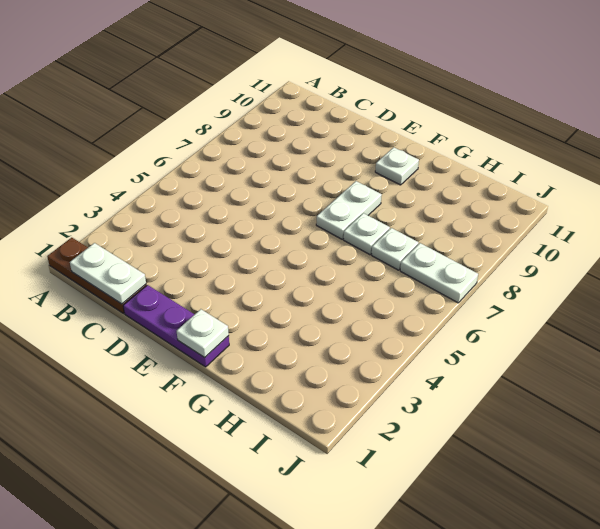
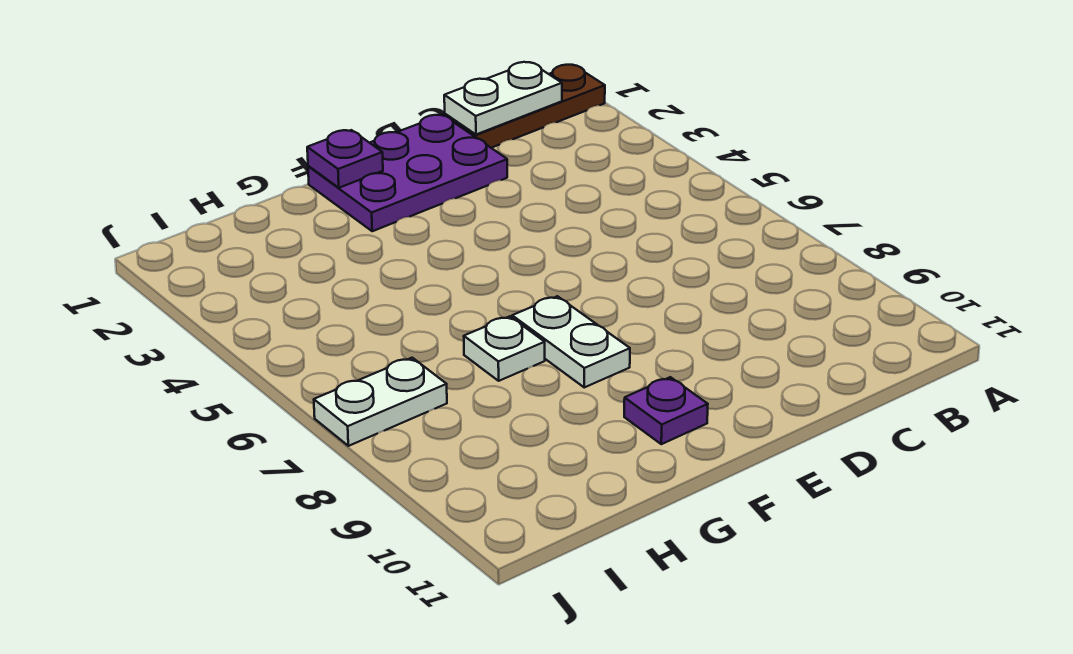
purple plate D1:F1 level 1 -> purple plate D1:F2 level 1
white plate F1 level 2 -> purple plate F1 level 2
white plate F10 level 1 -> purple plate F10 level 1
white plate H7 level 1 -> none

